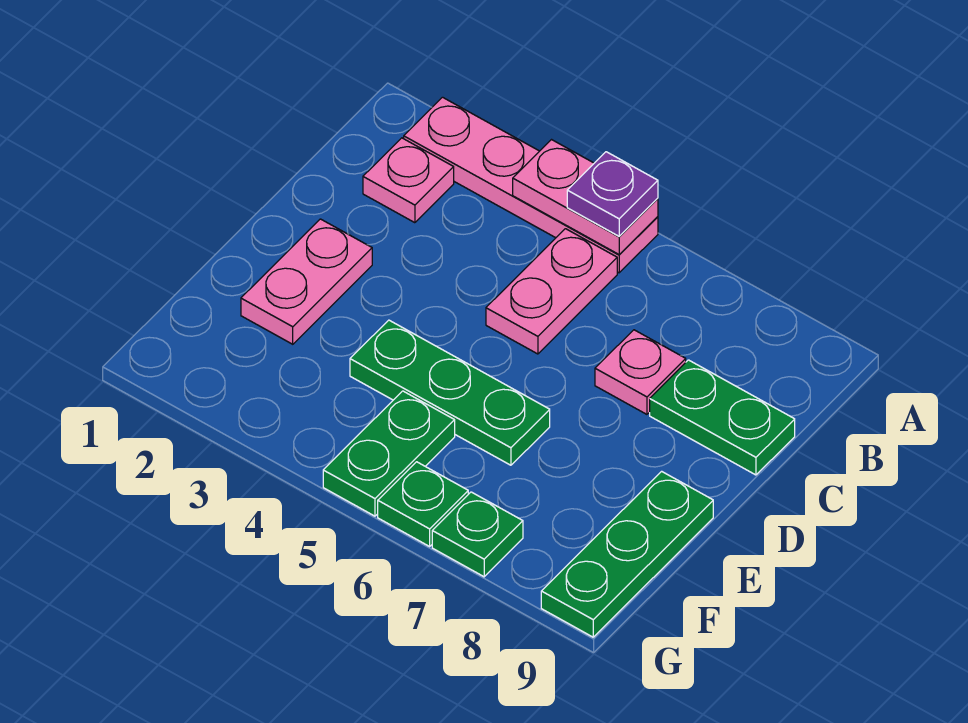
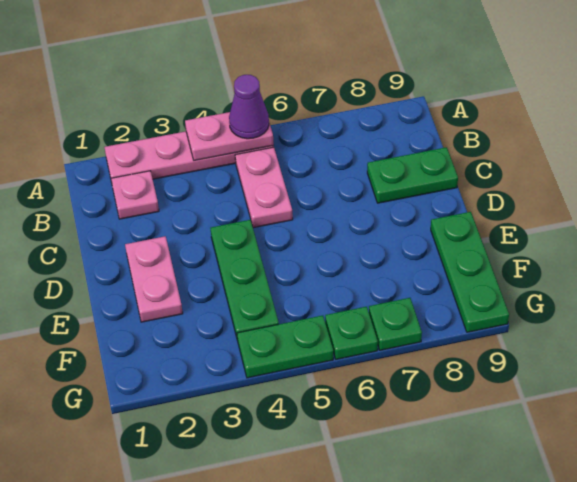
purple plate A5 level 3 -> purple cone A5 level 3
pink plate C7 level 1 -> none
green plate E4:E6 level 1 -> green plate D4:F4 level 1
green plate F5:G5 level 1 -> green plate G4:G5 level 1

